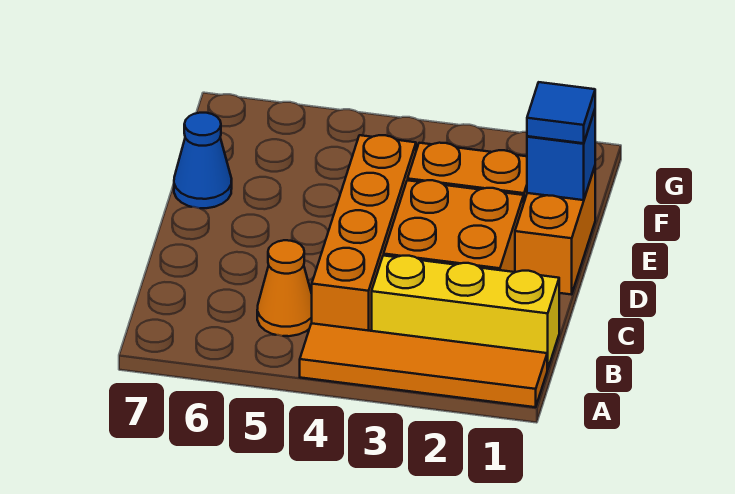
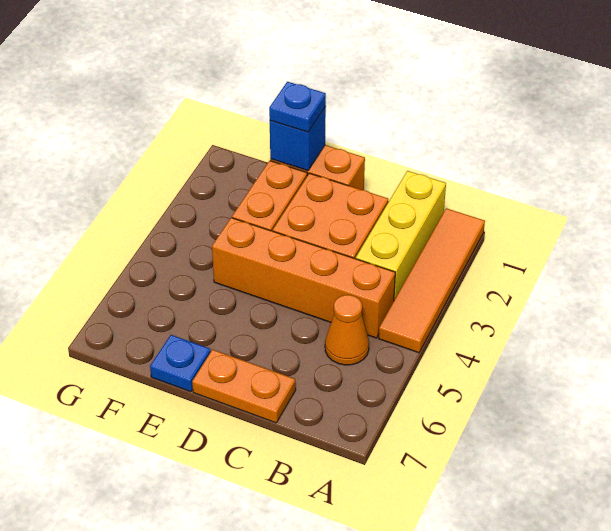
none -> orange plate C7:D7 level 1
blue tile E1 level 3 -> blue plate E1 level 3
blue cone E7 level 1 -> blue plate E7 level 1

